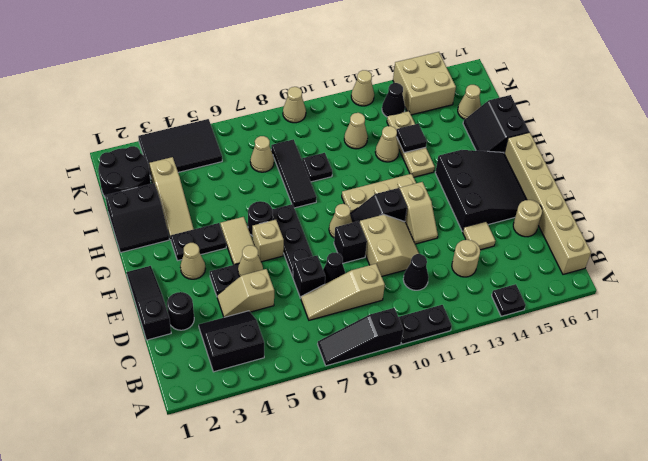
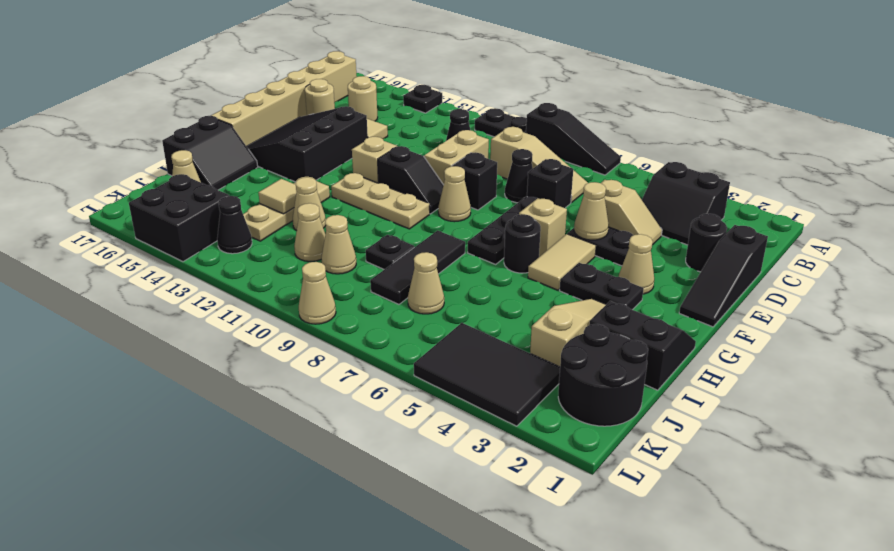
tan round brick C13 level 1 -> tan round brick C15 level 1
black tile I13 level 2 -> tan tile I13 level 2
tan brick K14:L15 level 1 -> black brick K14:L15 level 1
tan cone L12 level 1 -> tan cone J10 level 1

